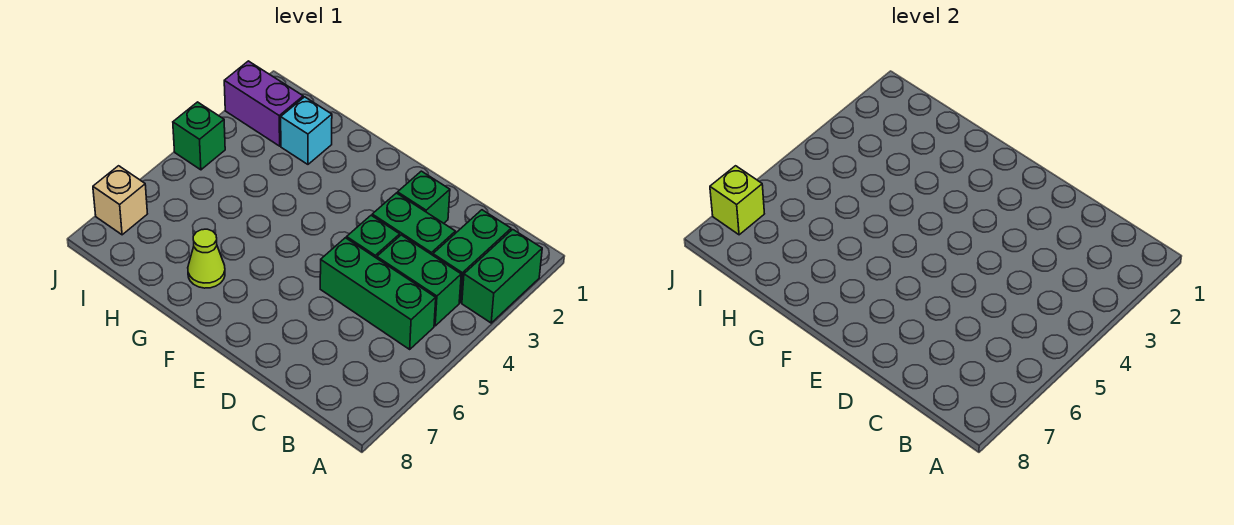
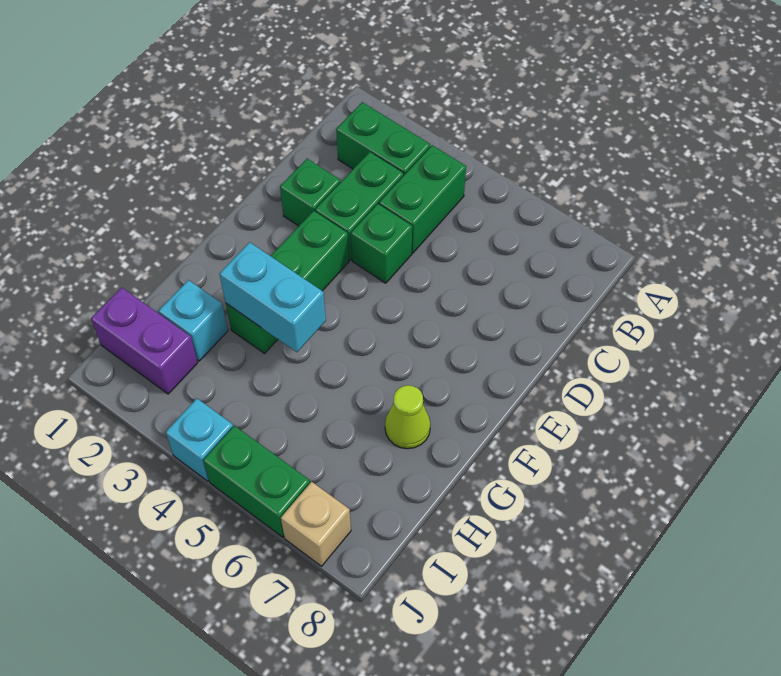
green brick A2:A3 level 1 -> green brick J5:J6 level 1
green brick B5:D5 level 1 -> green brick E3:G3 level 1
none -> cyan brick G3:G4 level 2
purple brick I2:J2 level 1 -> purple brick I1:I2 level 1
green brick J4 level 1 -> cyan brick J4 level 1
lime brick J7 level 2 -> none

